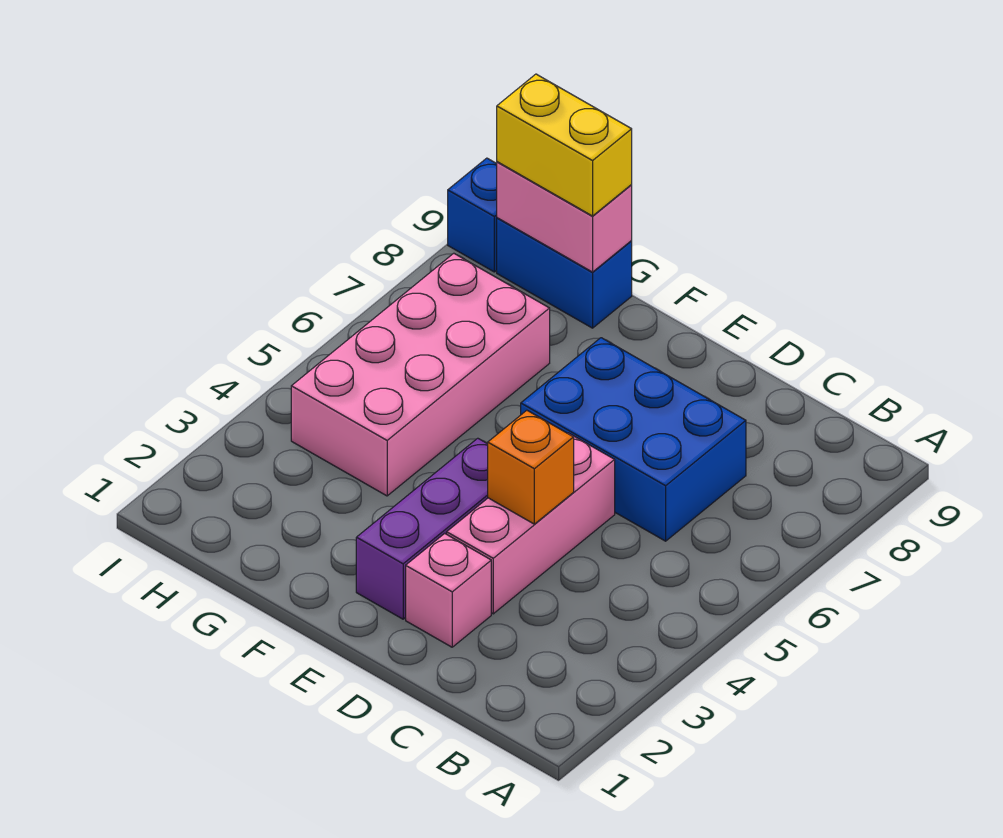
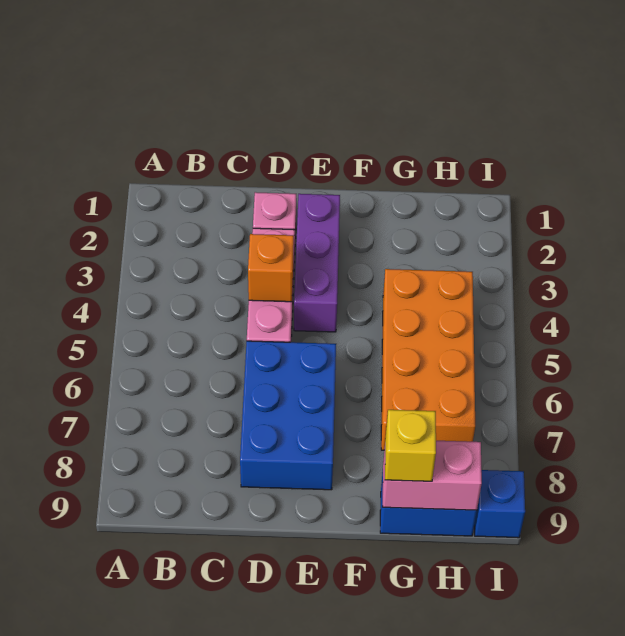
blue brick C6:E7 level 1 -> blue brick D6:E8 level 1
pink brick G4:H7 level 1 -> orange brick G4:H7 level 1
yellow brick G9:H9 level 3 -> yellow brick G9 level 3

